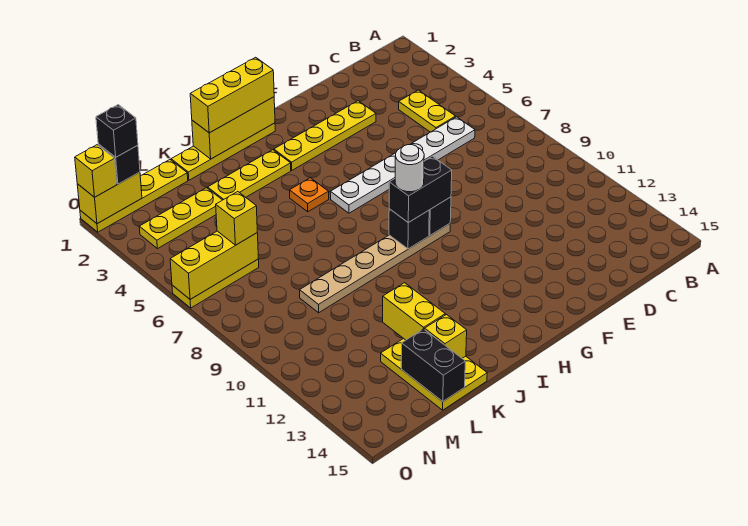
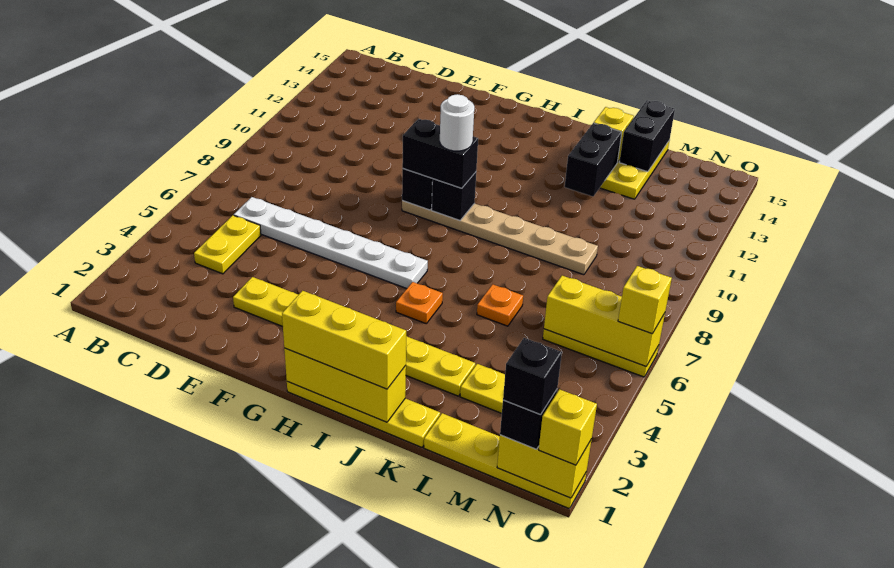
none -> orange plate K6 level 1
yellow brick K12:K13 level 2 -> black brick K12:K13 level 2
yellow brick M6 level 3 -> yellow brick O6 level 3

